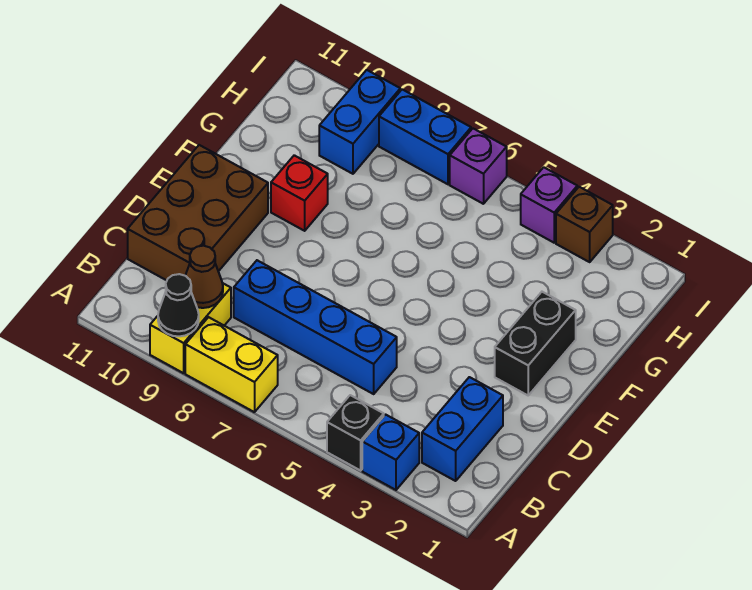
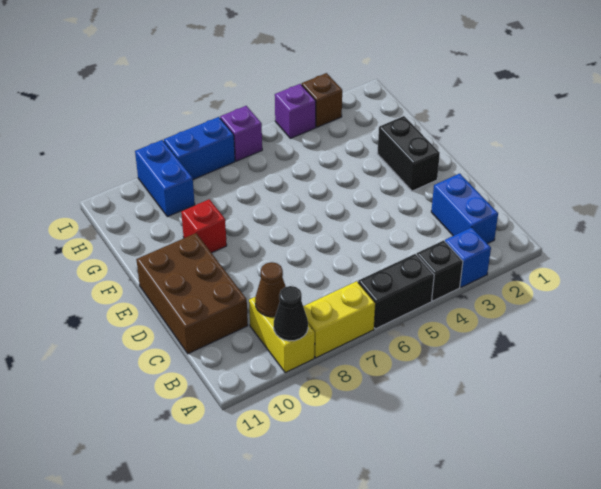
none -> black brick A5:A6 level 1
blue brick C5:C8 level 1 -> none

